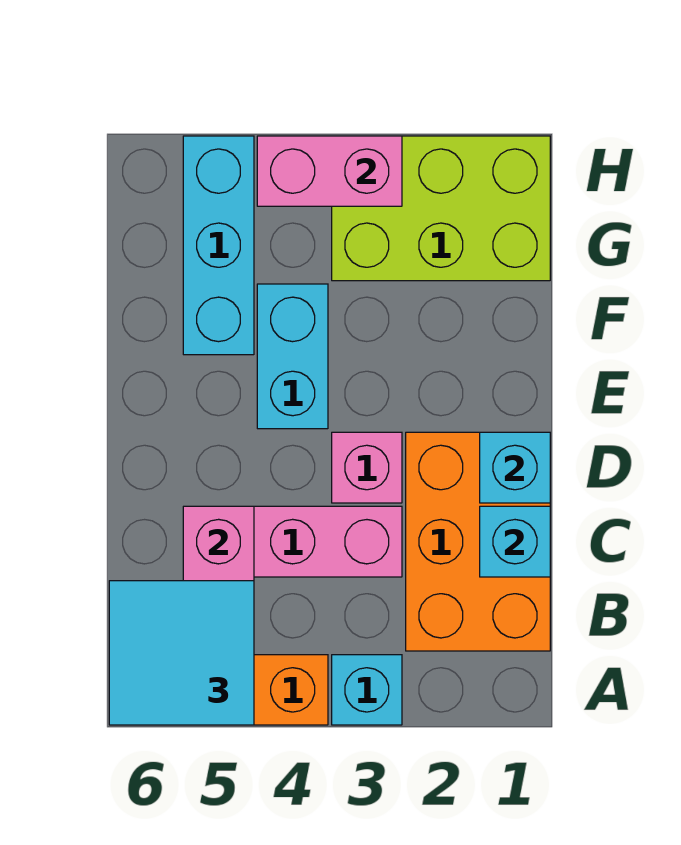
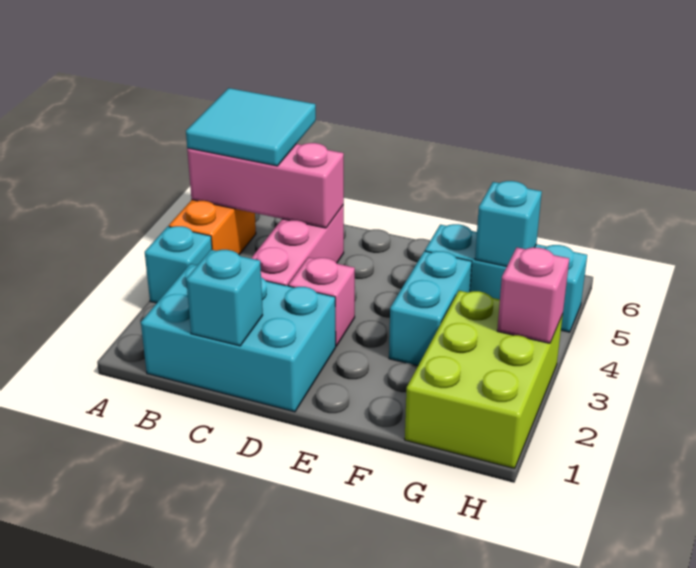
orange brick B1:D2 level 1 -> cyan brick B1:D2 level 1
cyan brick D1 level 2 -> cyan brick G5 level 2
cyan brick E4:F4 level 1 -> cyan brick F3:F4 level 1
pink brick H3:H4 level 2 -> pink brick H3 level 2

